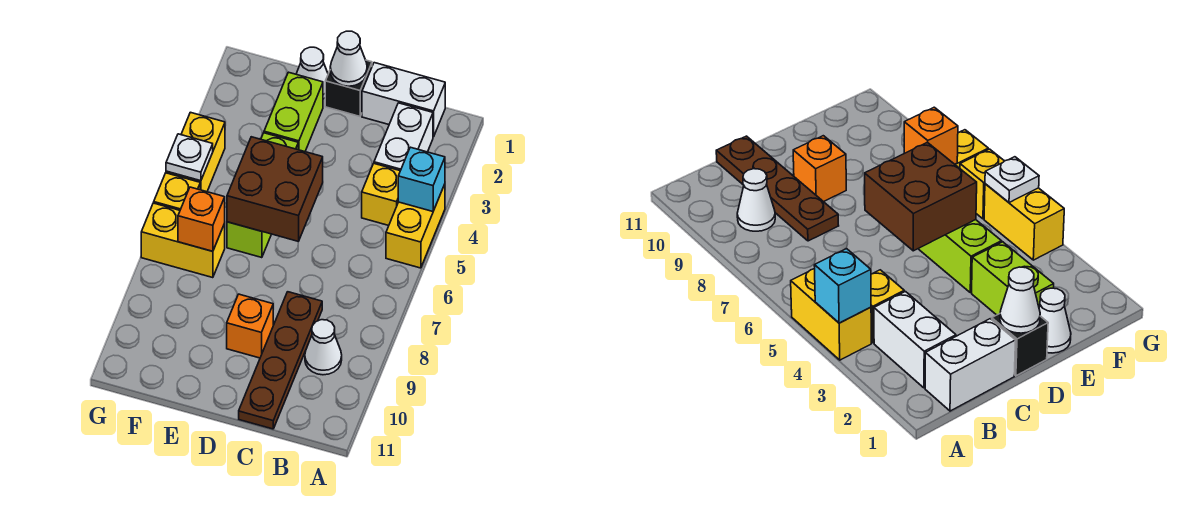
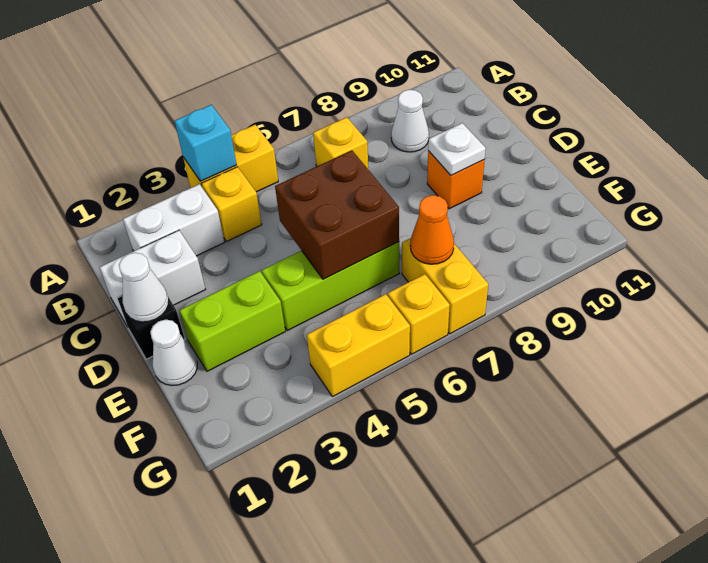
white brick B1:C1 level 1 -> white brick C1:C2 level 1
none -> yellow brick B7 level 1
brown plate C8:C11 level 1 -> none
orange brick F7 level 2 -> orange cone F7 level 2
white plate G5 level 2 -> white plate D9 level 2

